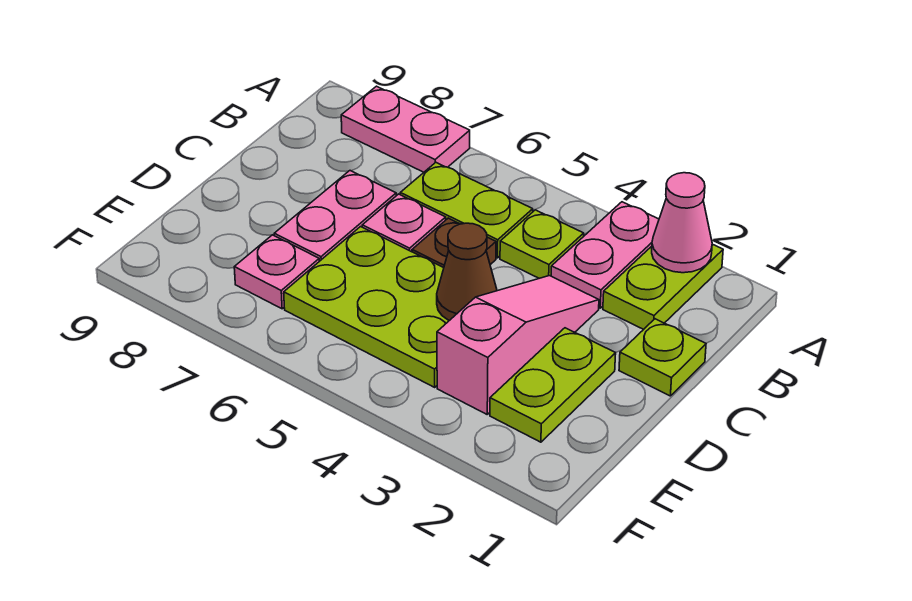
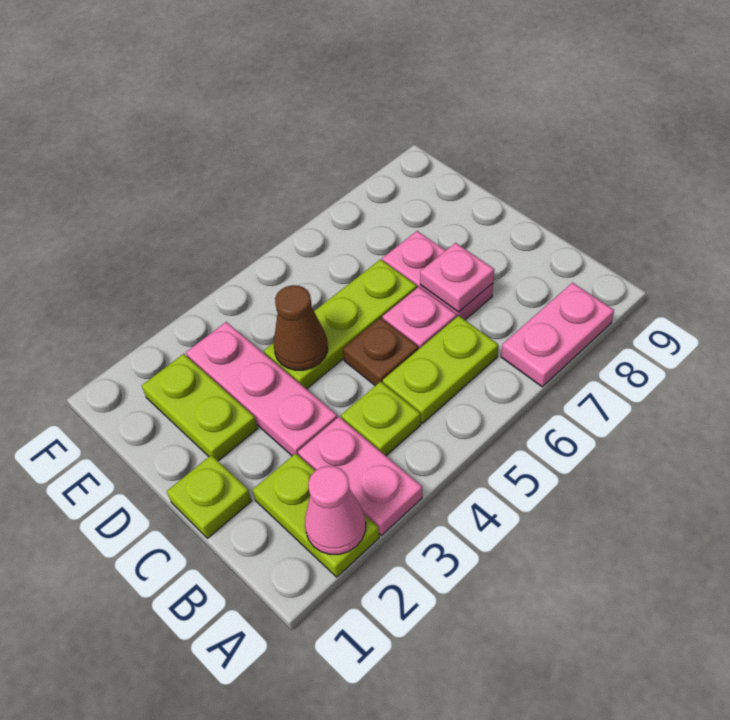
pink slope C3:E3 level 1 top E -> pink plate C3:E3 level 1
lime plate D4:E6 level 1 -> lime plate D4:D6 level 1
pink plate E7 level 1 -> pink plate C7 level 2

